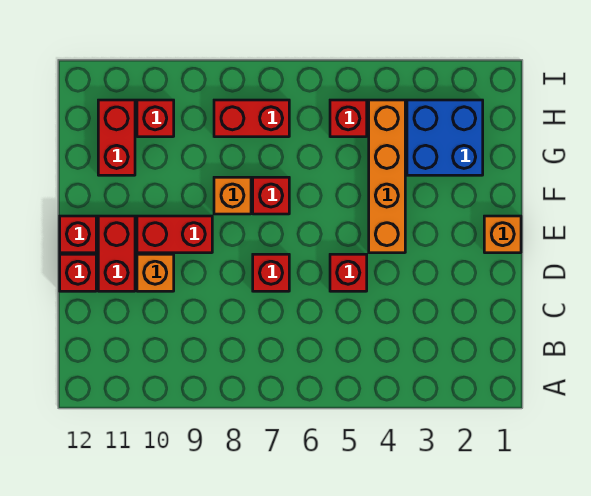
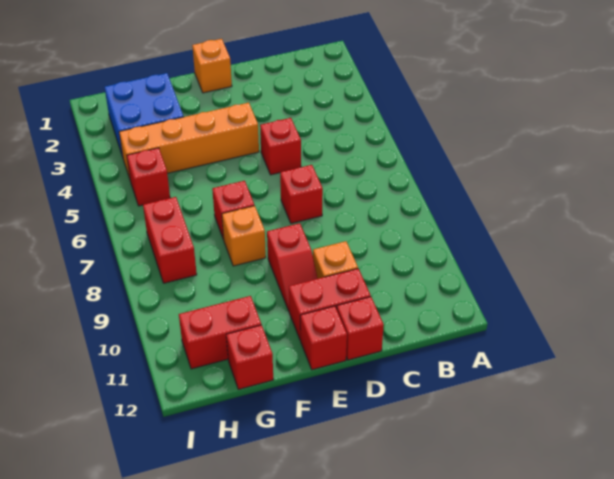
red brick E9:E10 level 1 -> red slope E9:E10 level 1 top 9
red brick H10 level 1 -> red brick G12 level 1

